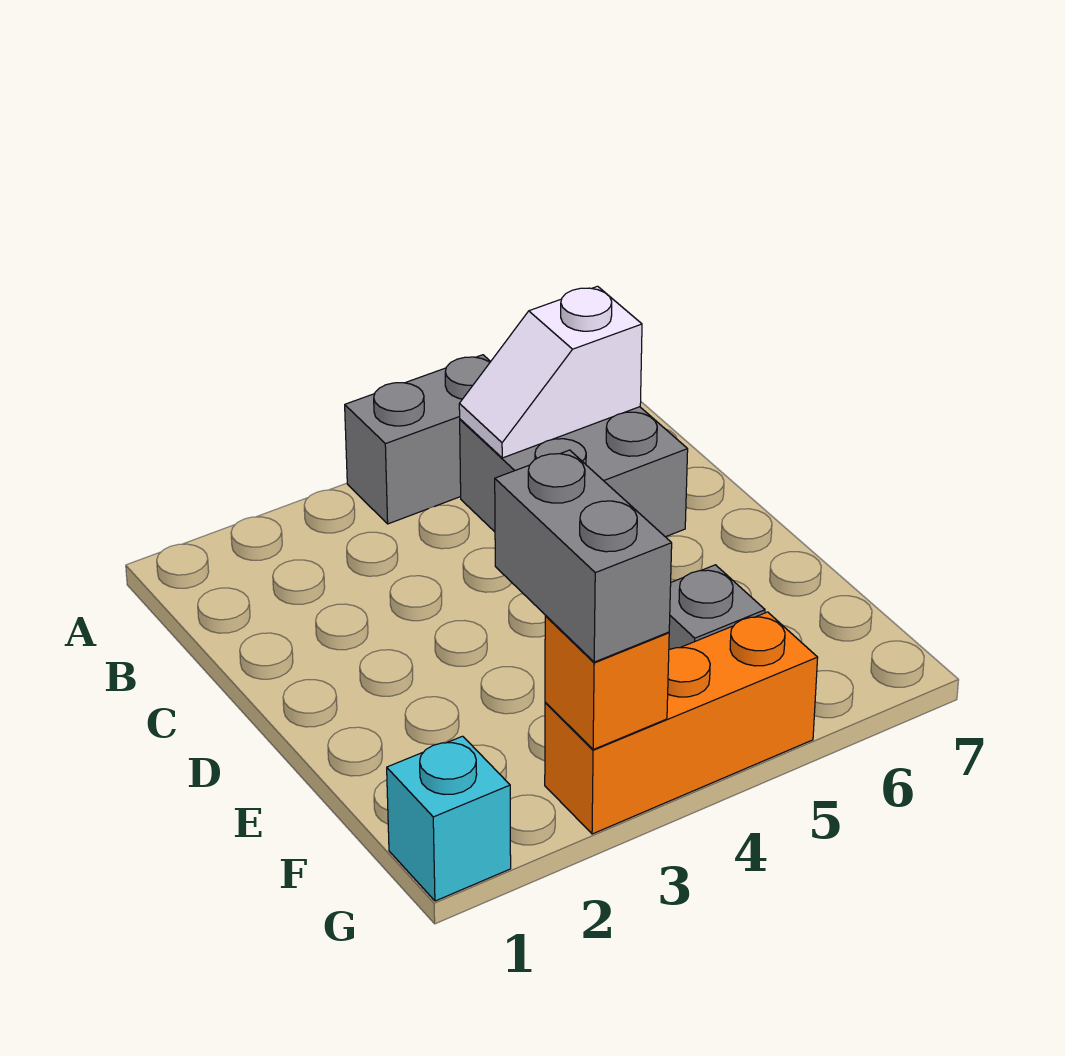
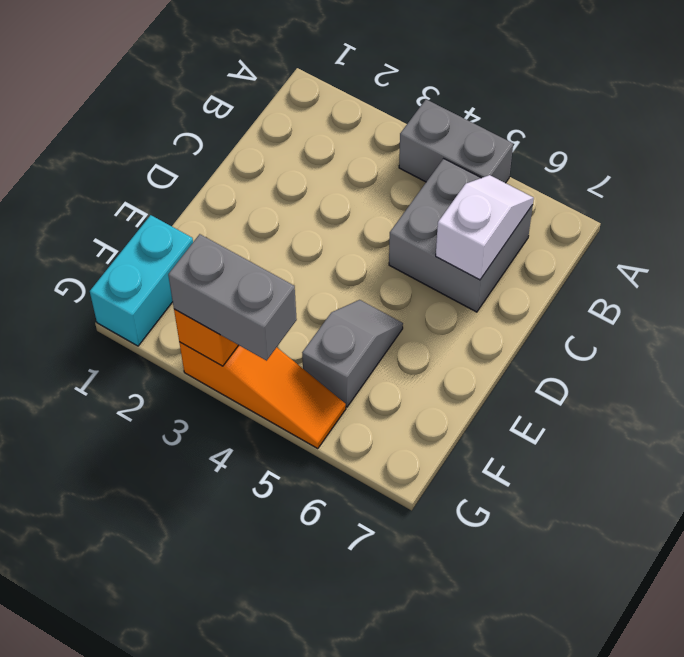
white slope B5:B6 level 2 top 6 -> white slope B6:C6 level 2 top C
grey brick F3:G3 level 3 -> grey brick G3:G4 level 3
cyan brick G1 level 1 -> cyan brick F1:G1 level 1
orange brick G3:G5 level 1 -> orange slope G3:G5 level 1 top 3

